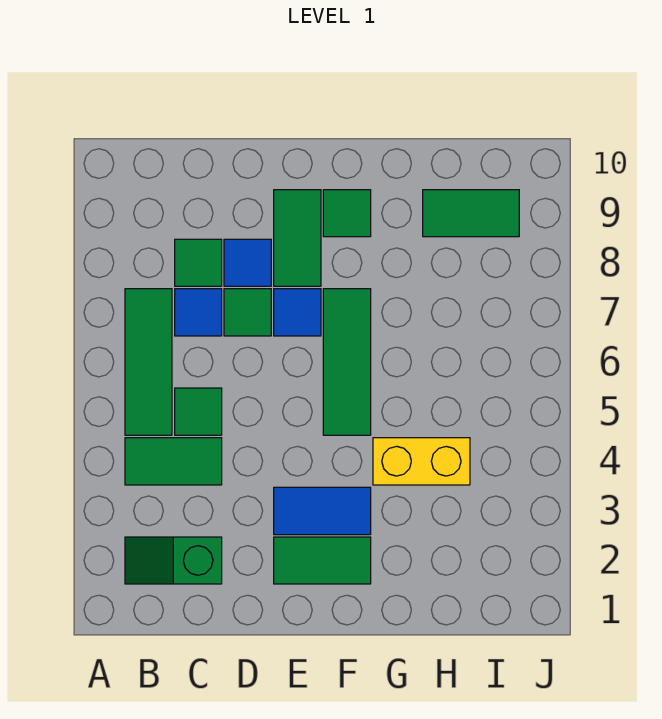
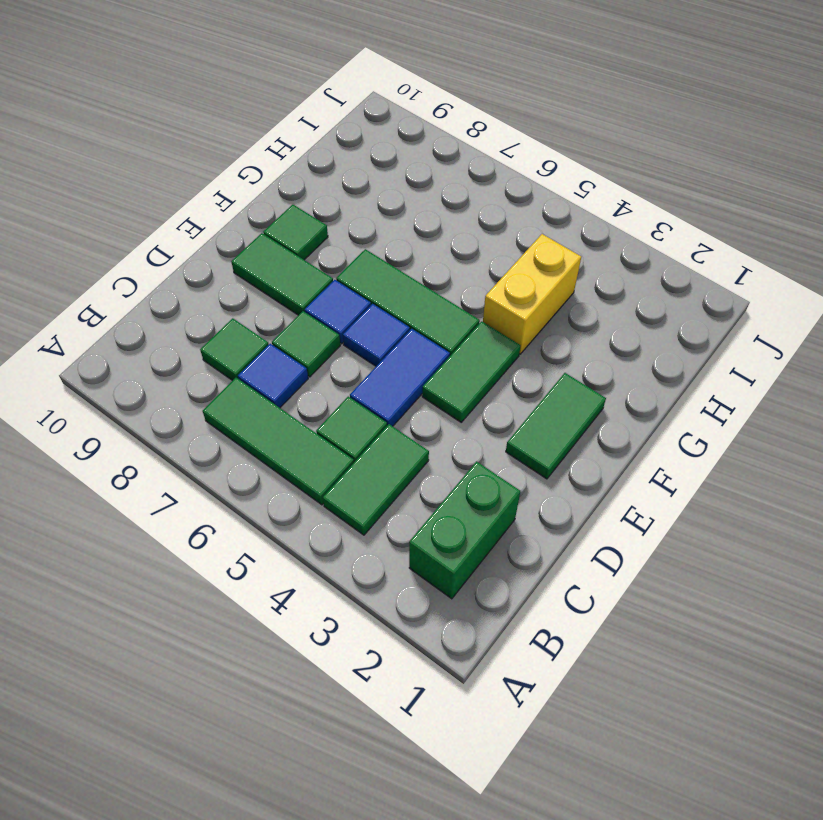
green slope B2:C2 level 1 top C -> green brick B2:C2 level 1
blue tile D8 level 1 -> blue tile E6 level 1
blue tile E3:F3 level 1 -> blue tile D5:E5 level 1
green tile H9:I9 level 1 -> green tile E4:F4 level 1

